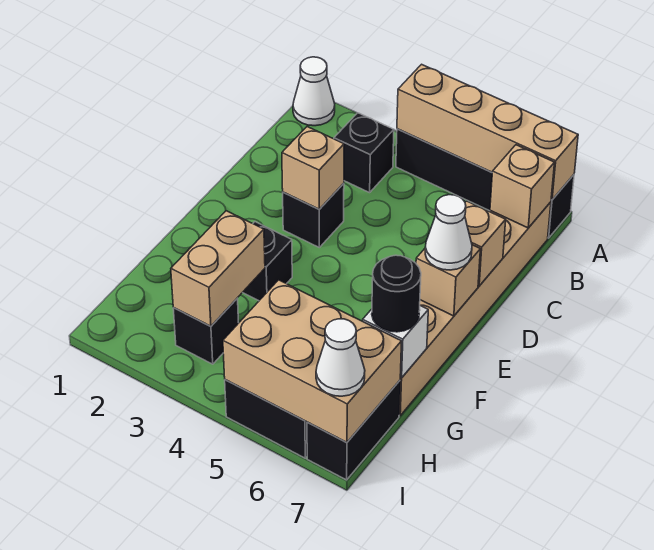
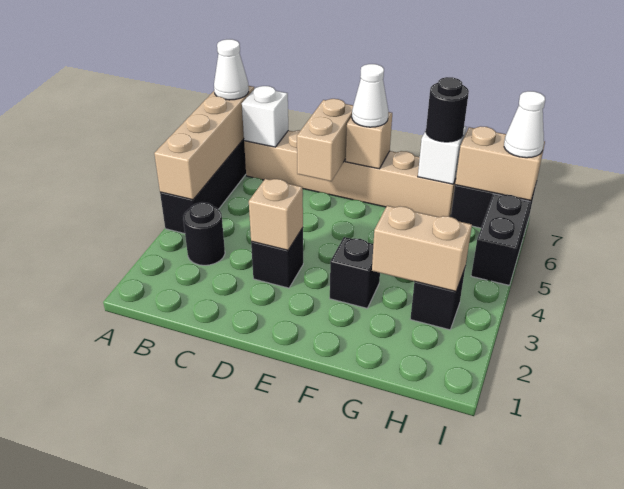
white cone A1 level 1 -> white cone A7 level 3
black brick B3 level 1 -> black round brick B3 level 1
tan brick B7 level 2 -> white brick B7 level 2
tan brick D7 level 2 -> tan brick D6:D7 level 2
tan brick H5:I7 level 2 -> tan brick H7:I7 level 2

